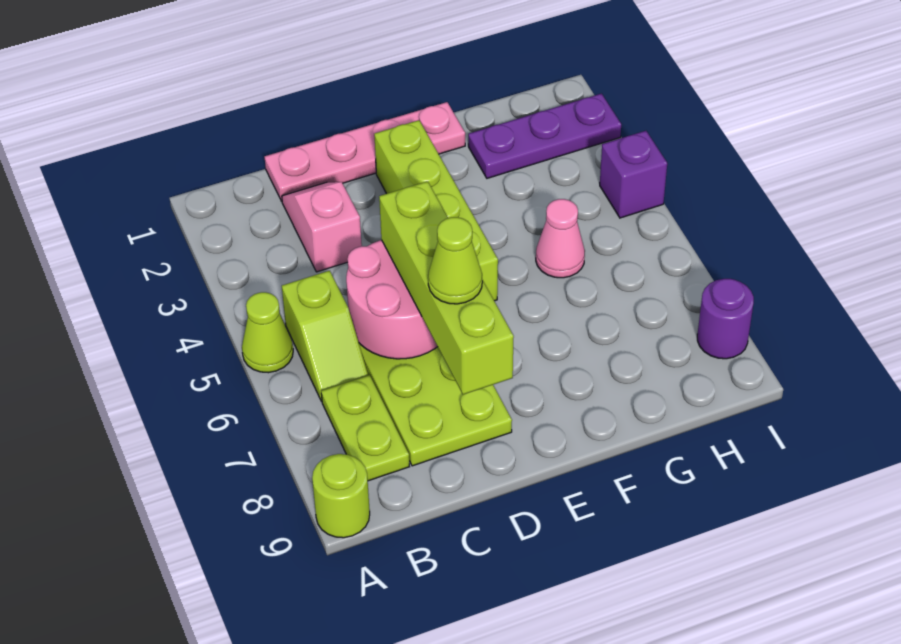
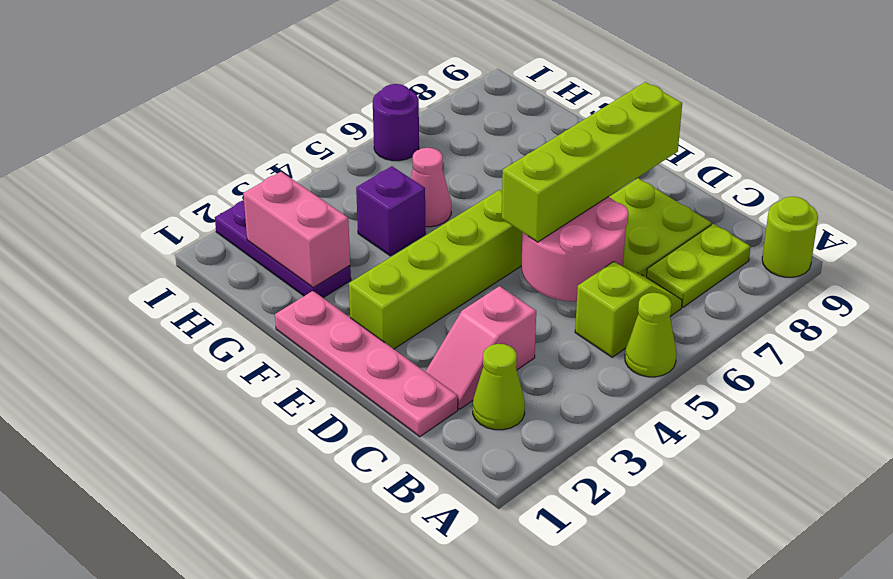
lime cone D7 level 4 -> lime cone B2 level 1
none -> pink brick G2:H2 level 2
purple brick I4 level 1 -> purple brick G4 level 1
purple round brick I8 level 1 -> purple round brick I6 level 1

